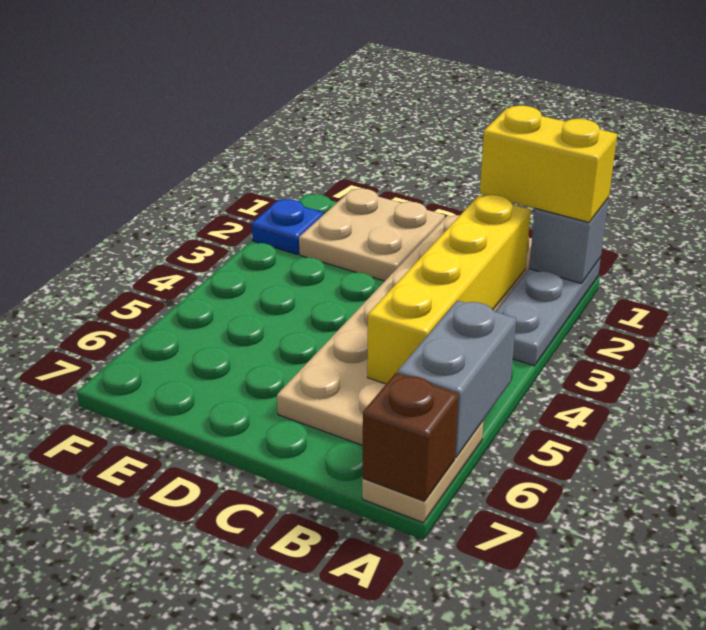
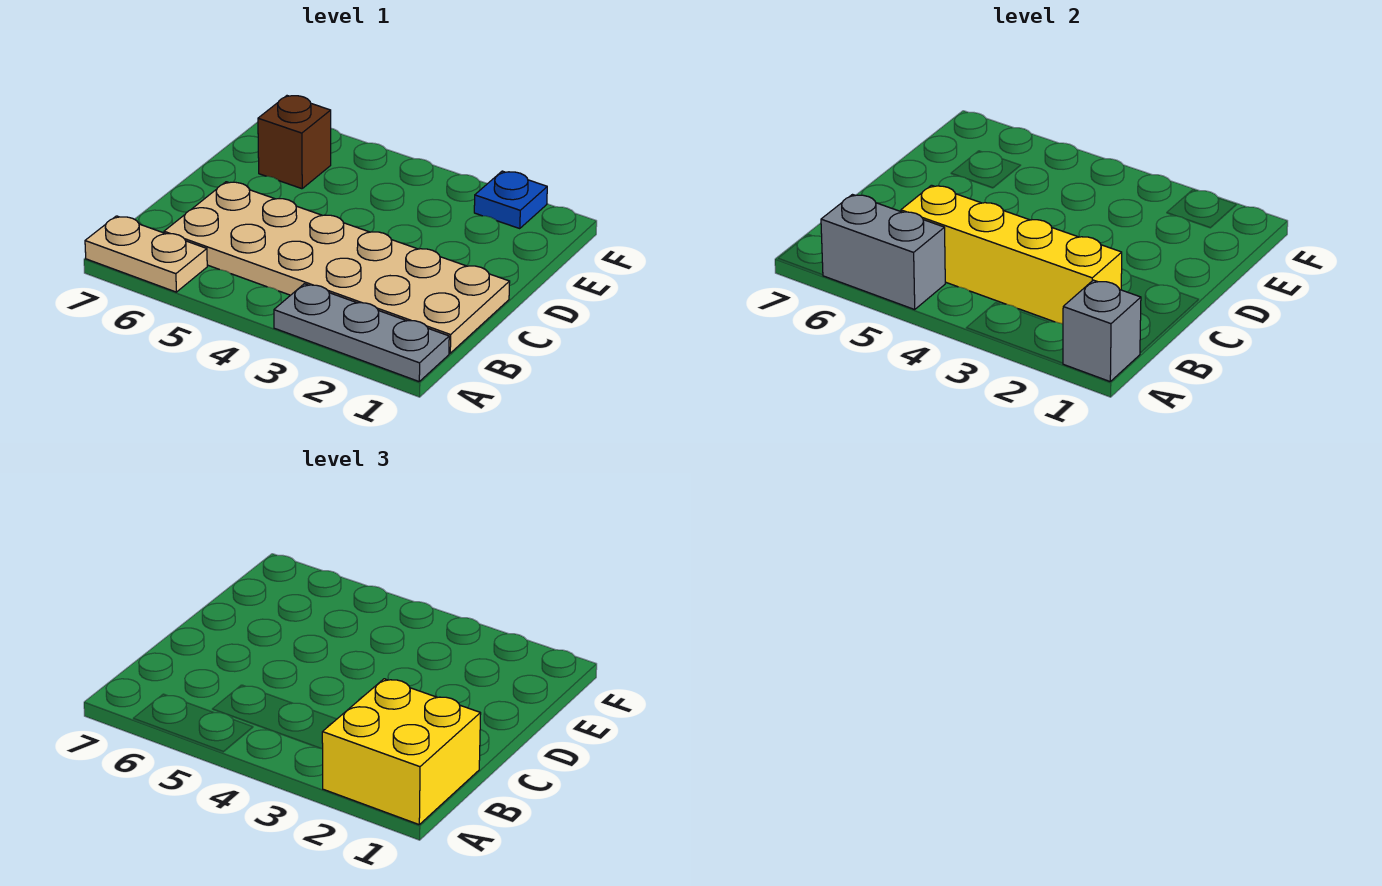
yellow brick A1:B1 level 3 -> yellow brick A1:B2 level 3
brown brick A7 level 2 -> brown brick E6 level 1
tan plate D1:E2 level 1 -> none

